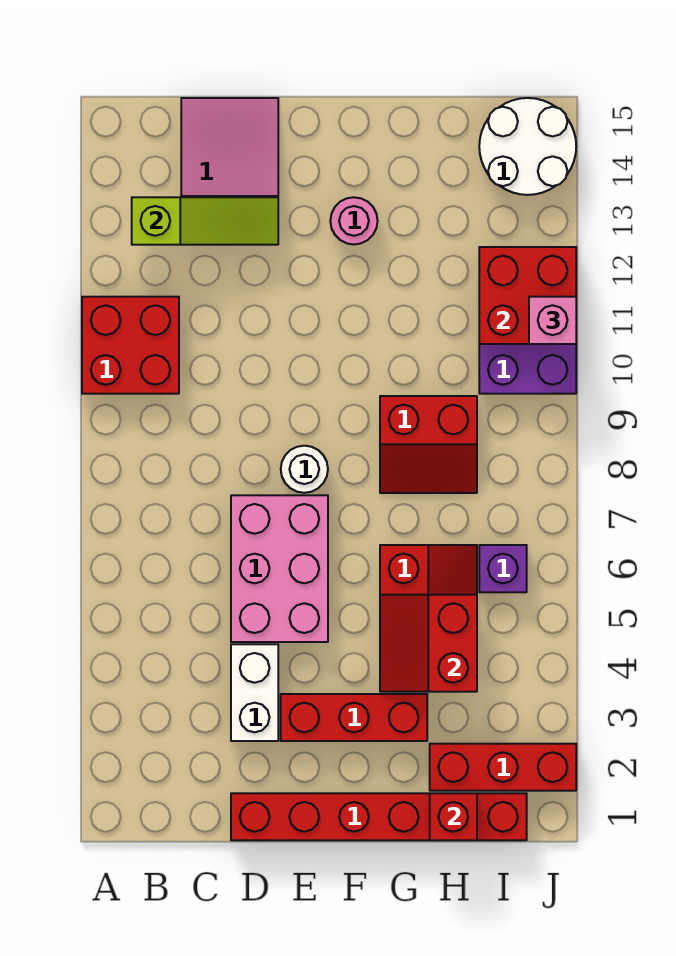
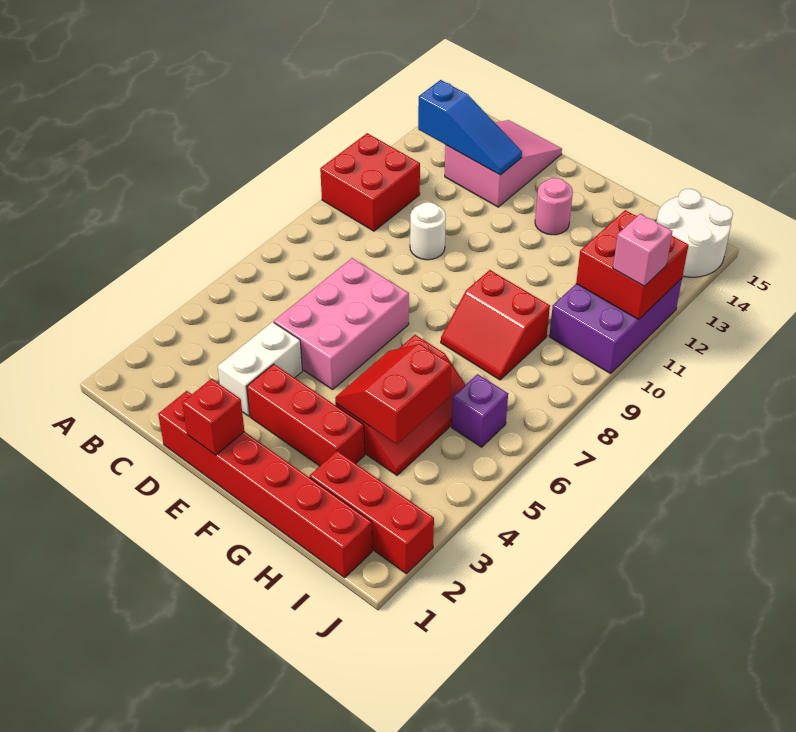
lime slope B13:D13 level 2 top B -> blue slope B13:D13 level 2 top B
white round brick E8 level 1 -> white round brick D10 level 1
red brick H1 level 2 -> red brick E1 level 2

